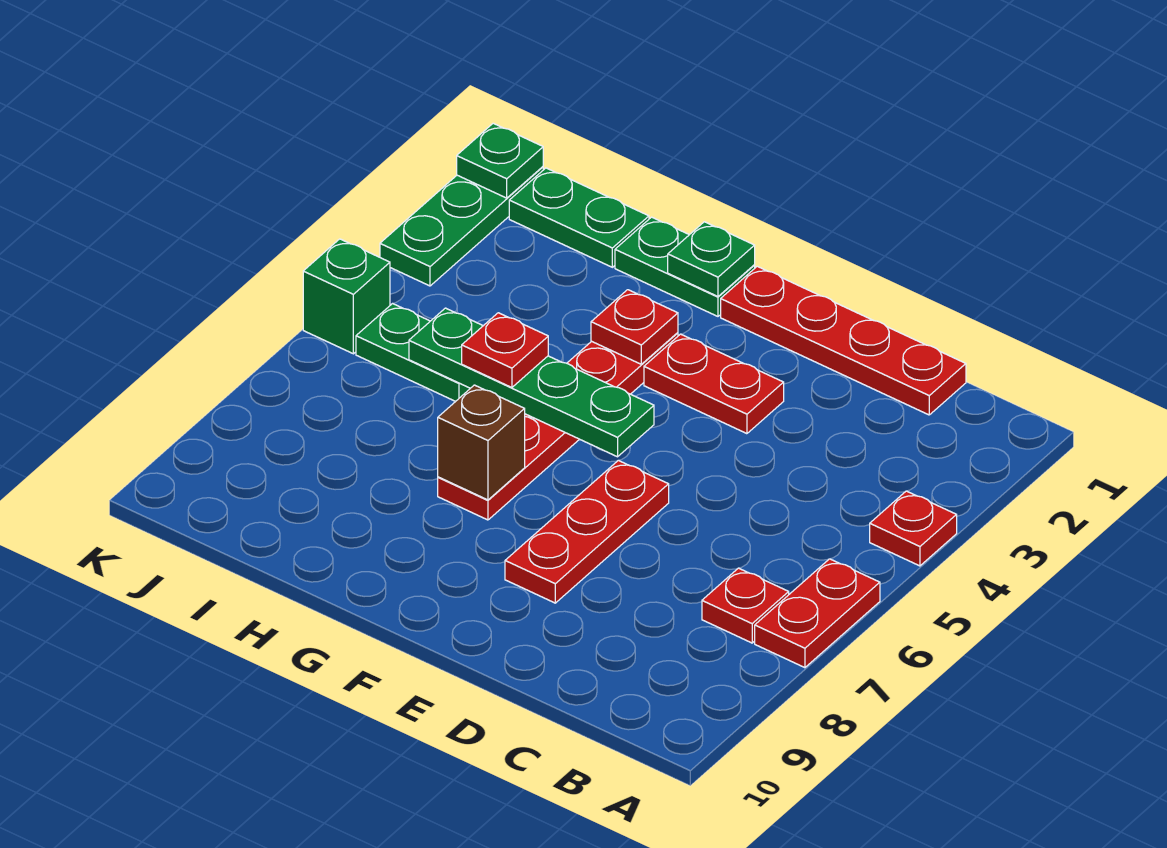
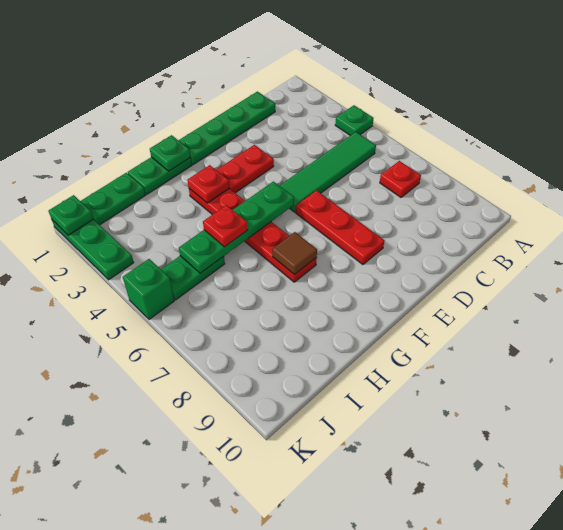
red plate A4 level 1 -> green plate A4 level 1
red plate A6:A7 level 1 -> none
none -> green tile B5:E5 level 1
red plate C1:F1 level 1 -> green plate C1:F1 level 1
brown brick G7 level 2 -> brown tile G7 level 2

